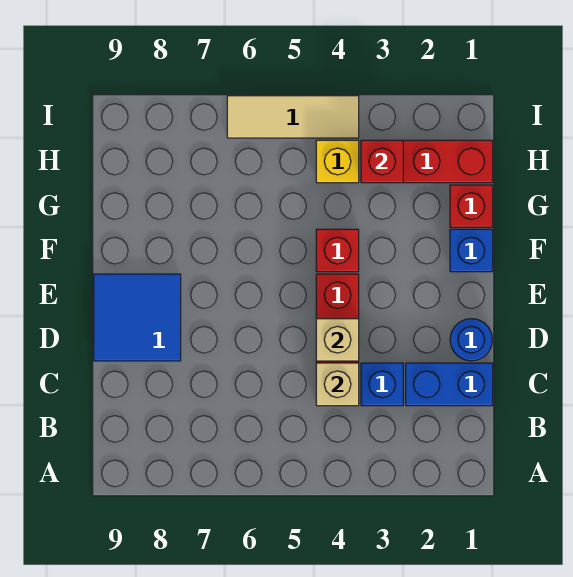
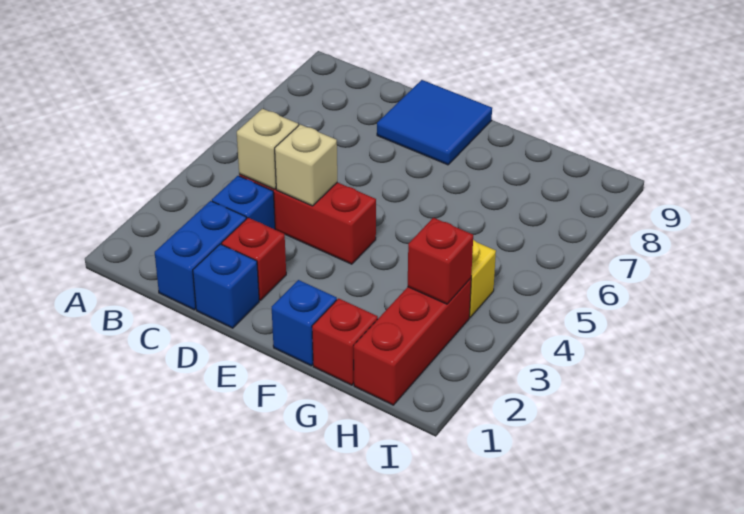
blue round brick D1 level 1 -> blue brick D1 level 1
red brick F4 level 1 -> red brick D2 level 1
tan tile I4:I6 level 1 -> none

